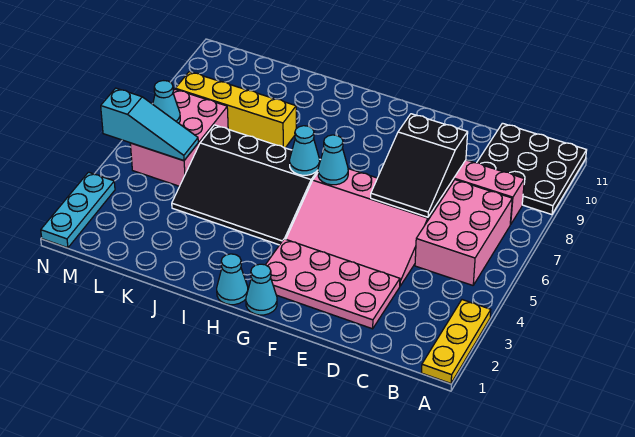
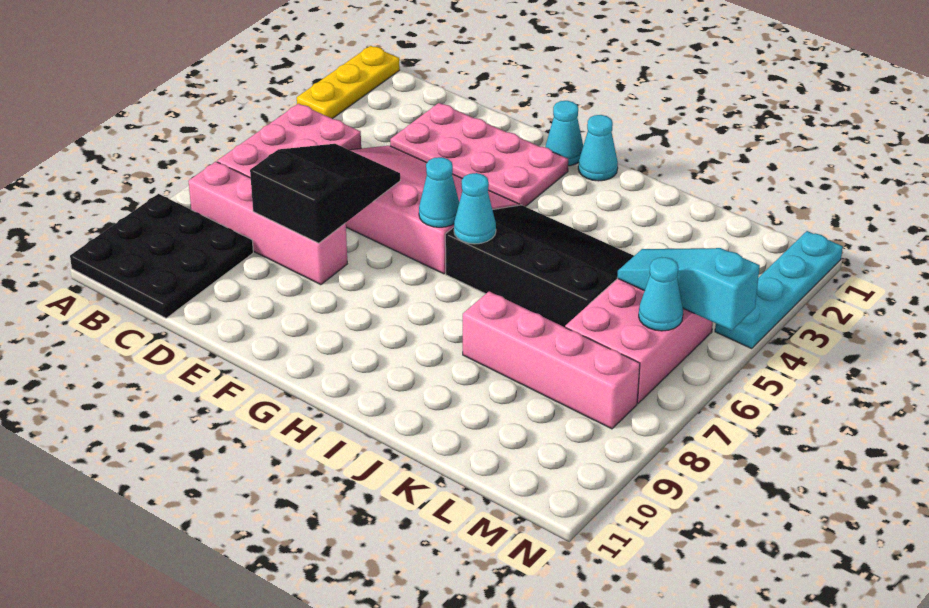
yellow brick J8:M8 level 1 -> pink brick J8:M8 level 1
cyan plate N1:N3 level 1 -> cyan plate N1:N4 level 1

